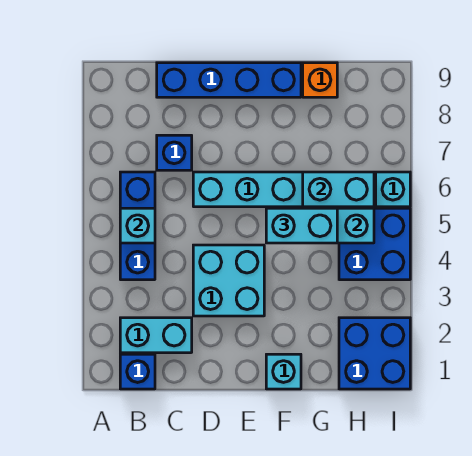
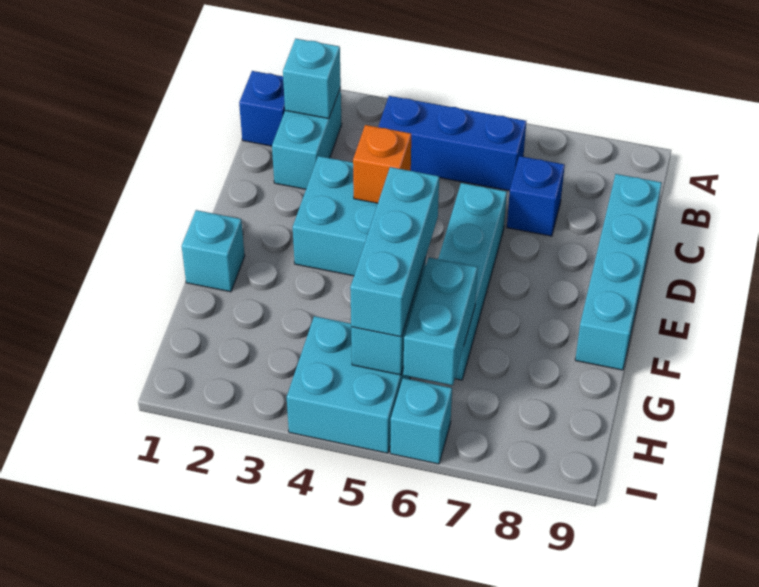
cyan brick B5 level 2 -> cyan brick B2 level 2
blue brick C9:F9 level 1 -> cyan brick C9:F9 level 1
cyan brick F5:G5 level 3 -> cyan brick F5:H5 level 3
orange brick G9 level 1 -> orange brick D4 level 2
blue brick H1:I2 level 1 -> none
blue brick H4:I5 level 1 -> cyan brick H4:I5 level 1

